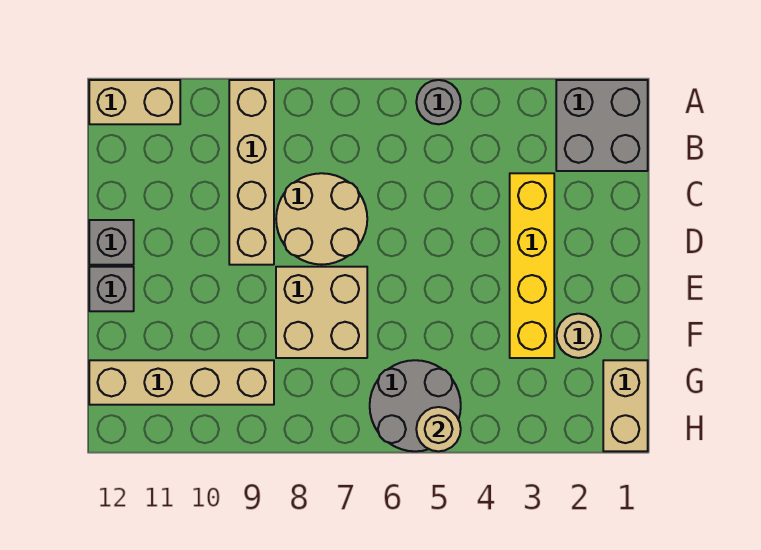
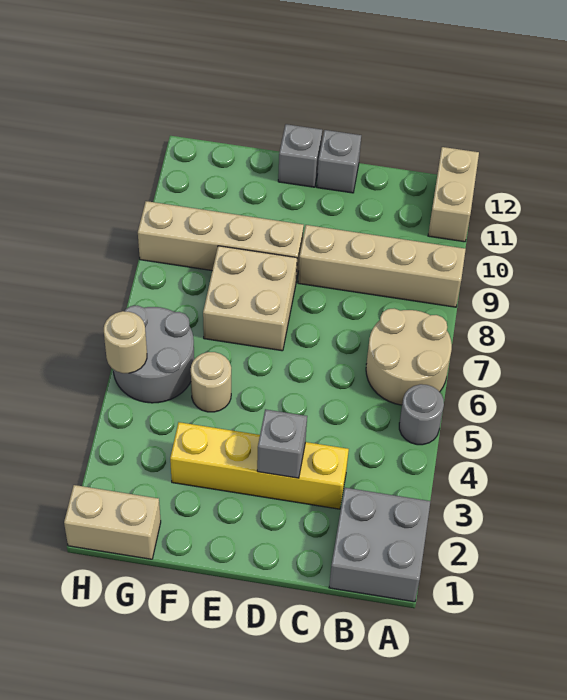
tan round brick C7:D8 level 1 -> tan round brick A6:B7 level 1
none -> grey brick D3 level 2
tan round brick F2 level 1 -> tan round brick F5 level 1
tan brick G9:G12 level 1 -> tan brick E9:H9 level 1

